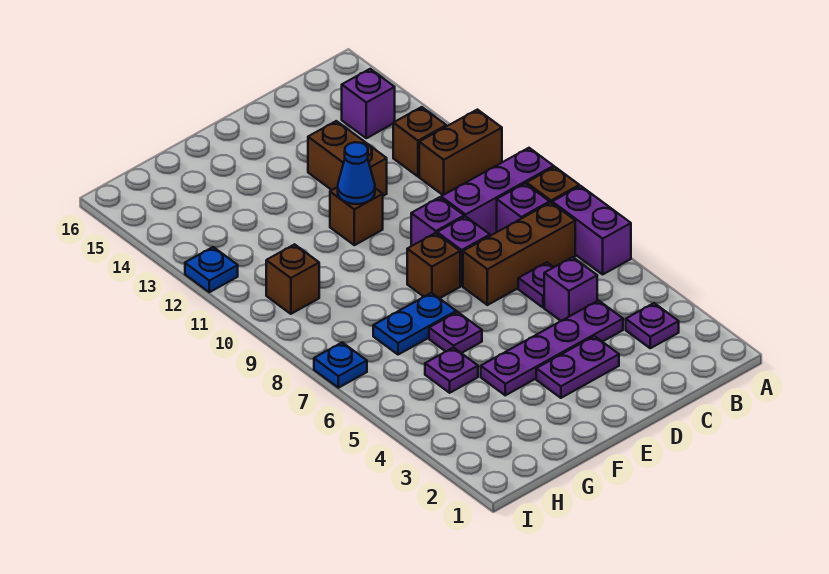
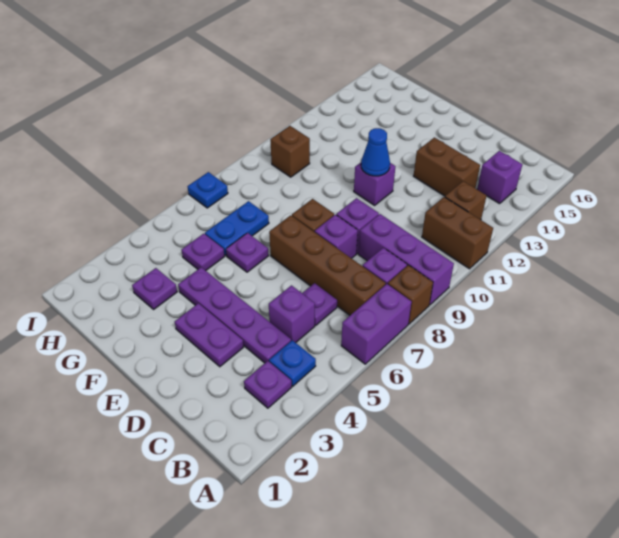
brown brick B7:D7 level 1 -> brown brick B7:E7 level 1
brown brick D12:D13 level 1 -> brown brick C13:D13 level 1
brown brick E11 level 1 -> purple brick E11 level 1
blue plate F7:G7 level 1 -> blue plate G6:G7 level 1
none -> purple plate G3 level 1
blue plate I12 level 1 -> blue plate B4 level 1

